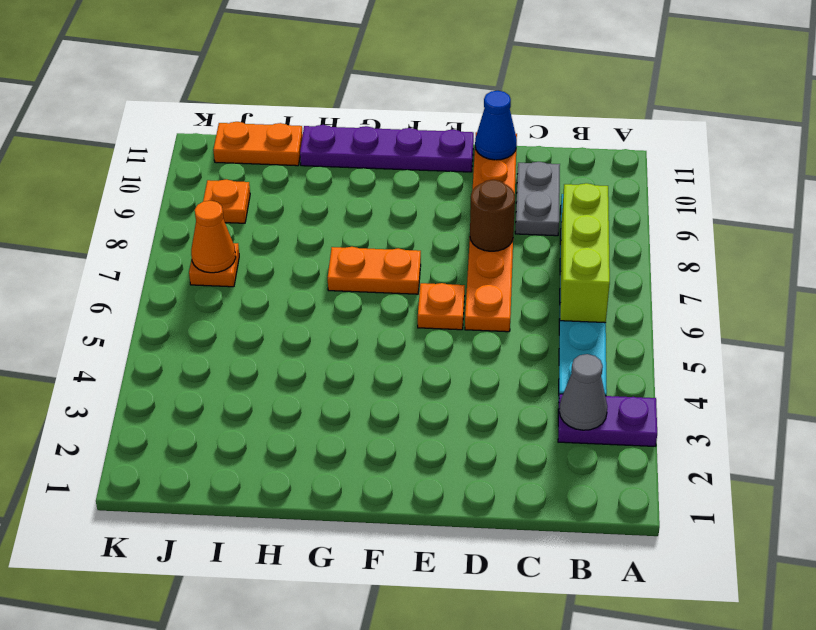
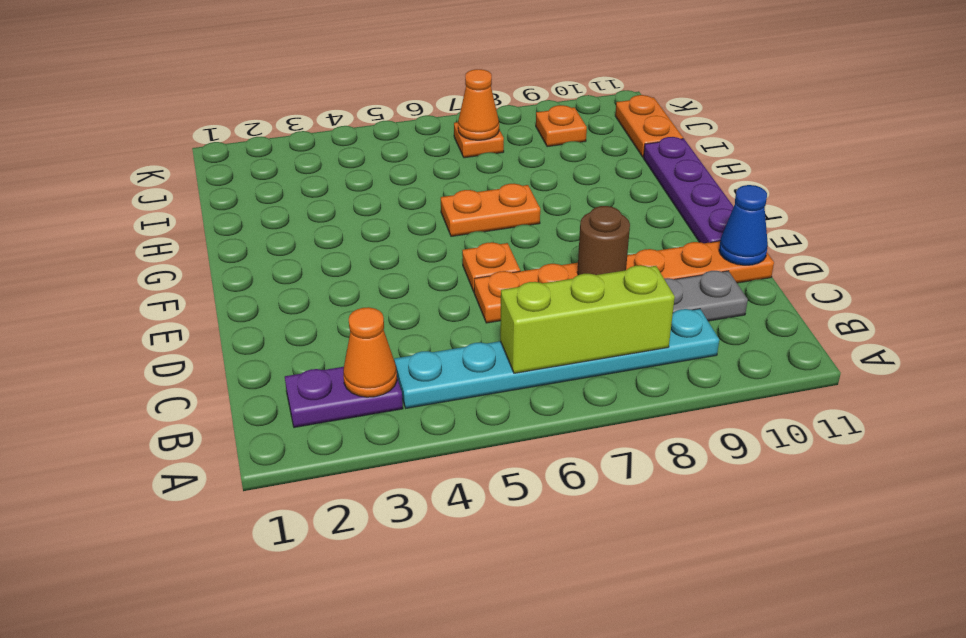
purple plate A3:B3 level 1 -> purple plate B2:B3 level 1
grey cone B3 level 2 -> orange cone B3 level 2
orange plate F7:G7 level 1 -> orange plate G6:G7 level 1

